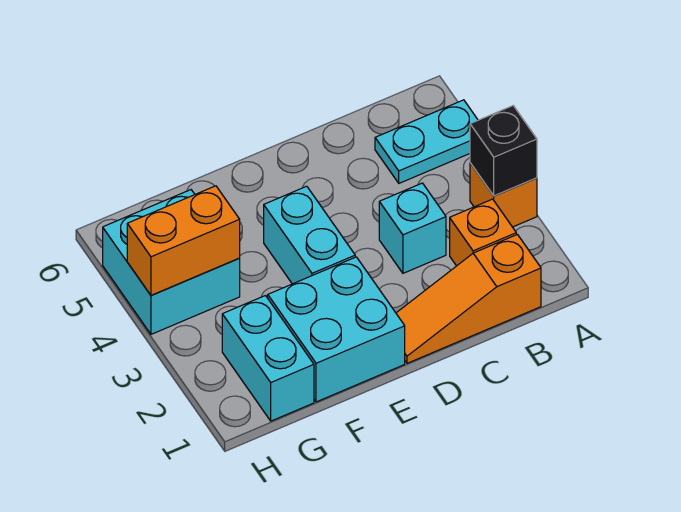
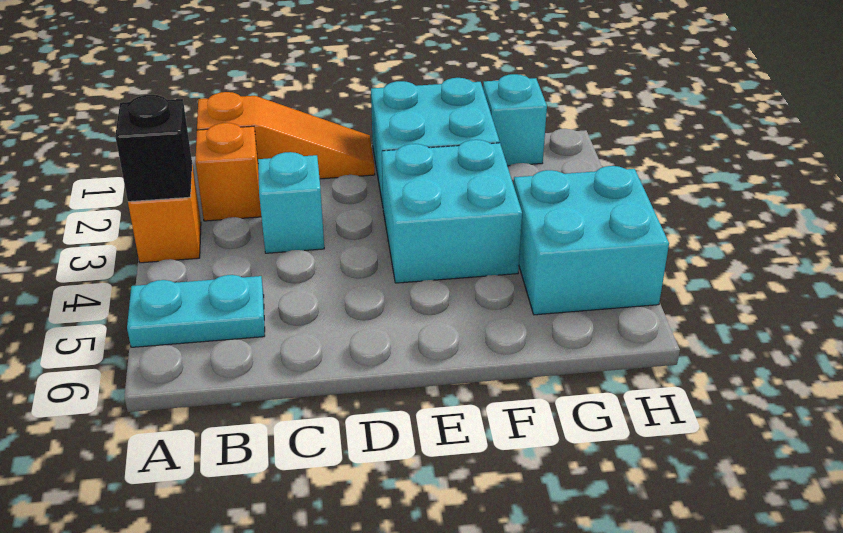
cyan brick E3:E4 level 1 -> cyan brick E3:F4 level 1
cyan brick G1:G2 level 1 -> cyan brick G1 level 1
orange brick G4:H4 level 2 -> none

